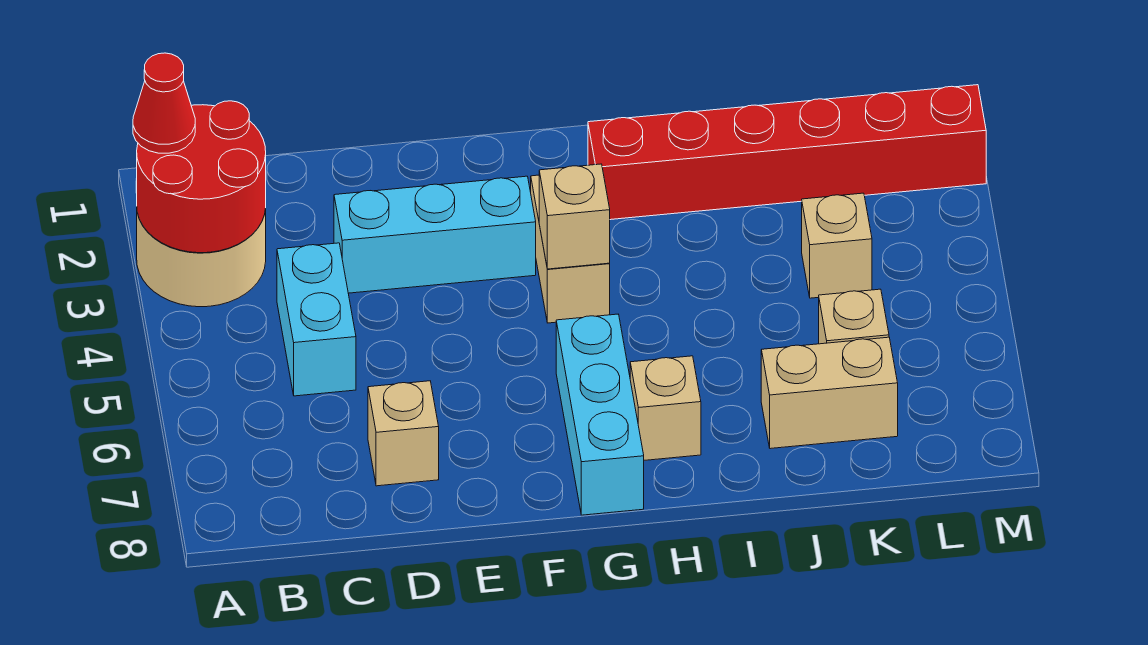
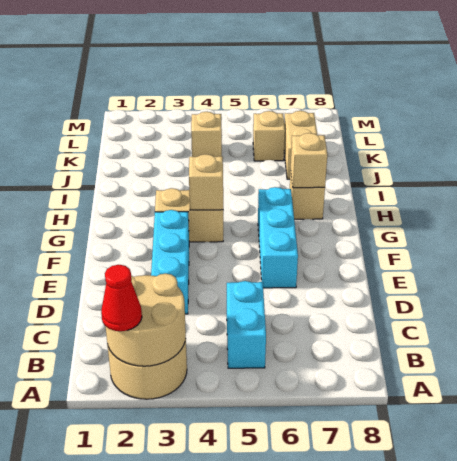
red round brick A2:B3 level 2 -> tan round brick A2:B3 level 2
cyan brick C4:C5 level 1 -> cyan brick B5:C5 level 1
tan brick D7 level 1 -> tan brick H7 level 2
cyan brick G6:G8 level 1 -> cyan brick E6:G6 level 1
red brick H2:M2 level 1 -> none

